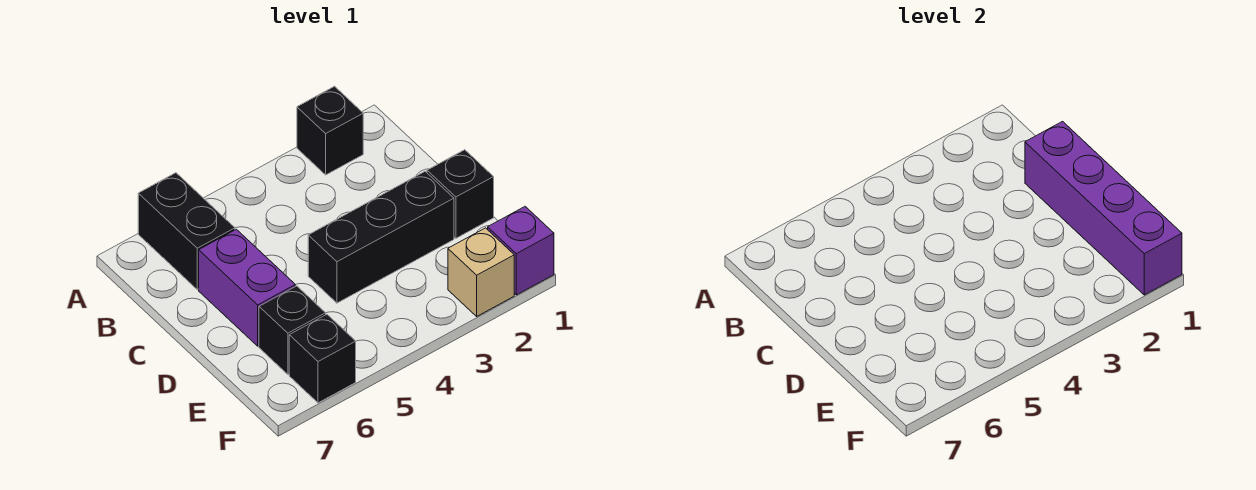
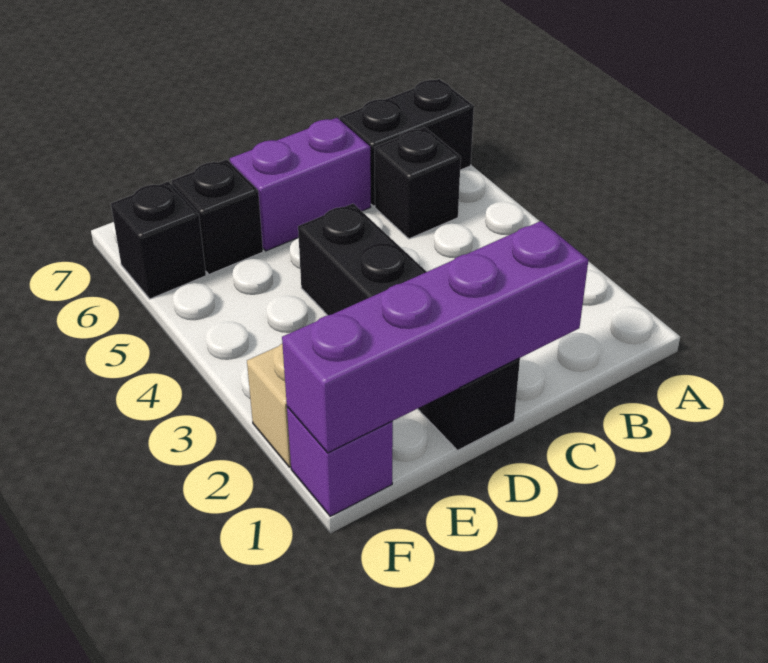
black brick A2 level 1 -> black brick B5 level 1

